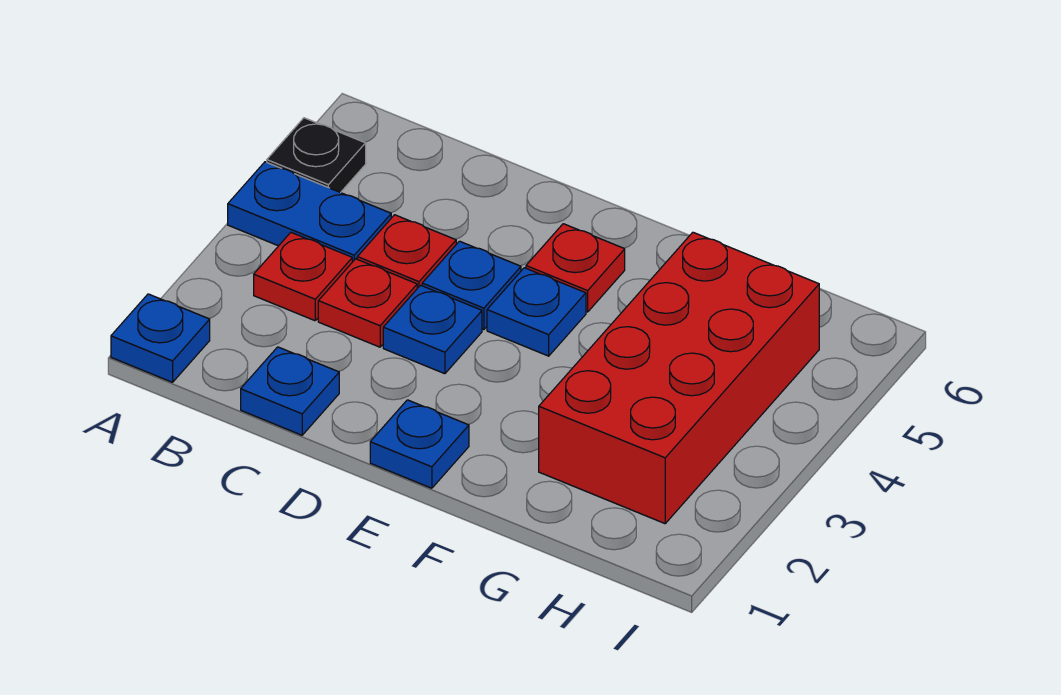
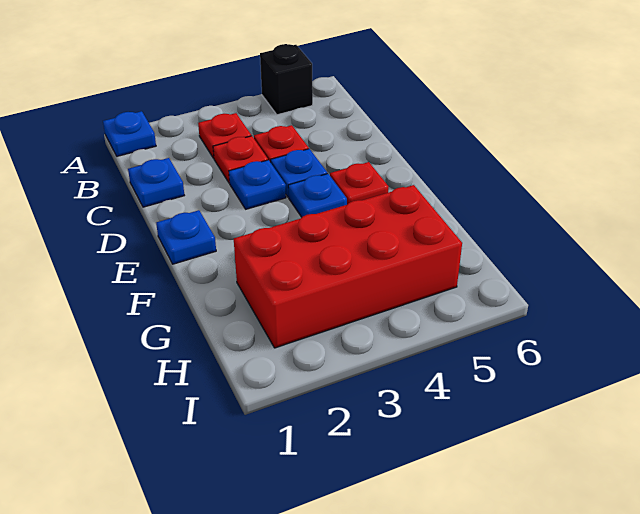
blue plate A4:B4 level 1 -> none
black plate A5 level 1 -> black brick A5 level 1

